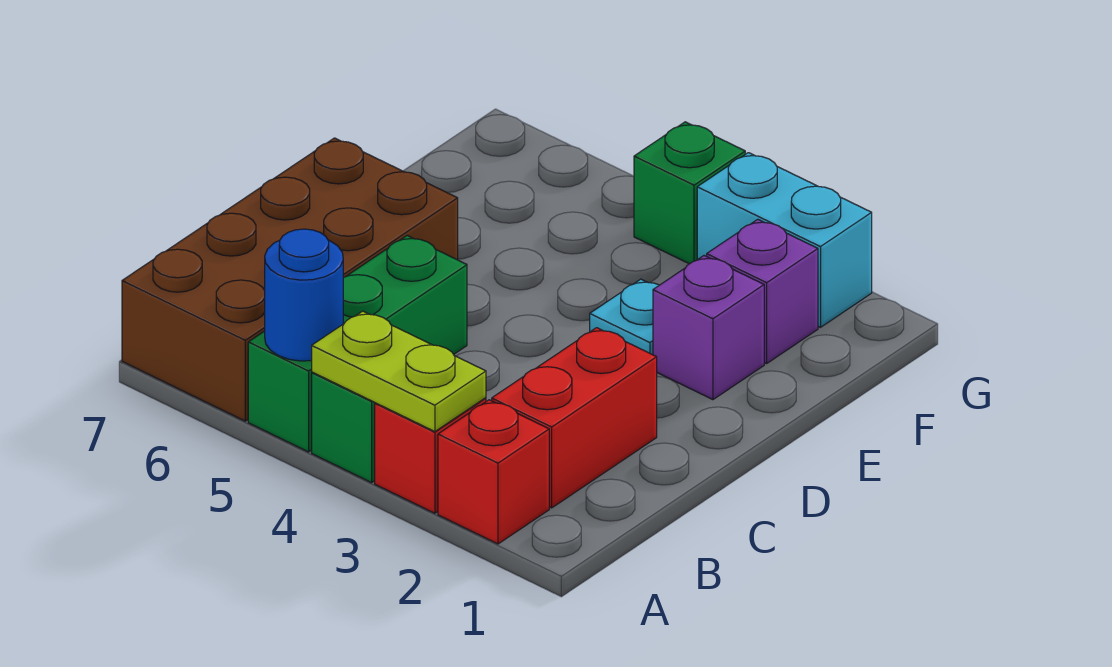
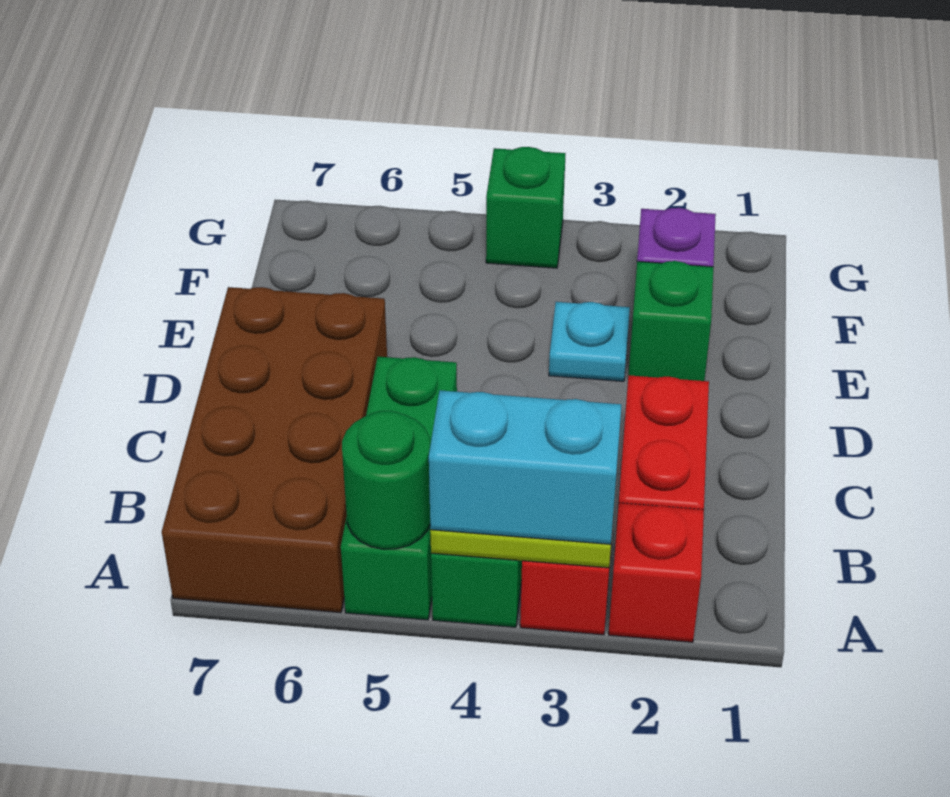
blue round brick A5 level 2 -> green round brick A5 level 2
purple brick E2 level 1 -> green brick E2 level 1
cyan brick G2:G3 level 1 -> cyan brick A3:A4 level 3

